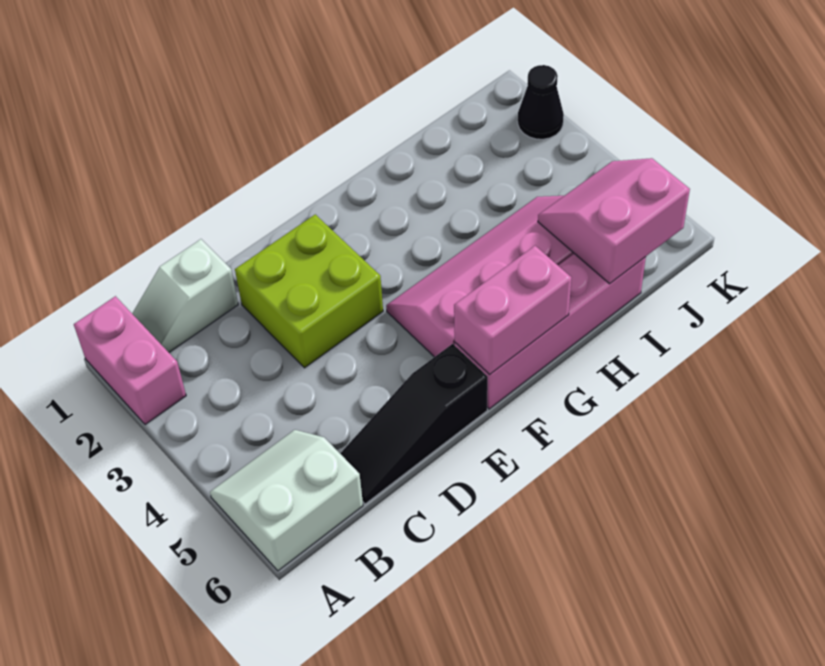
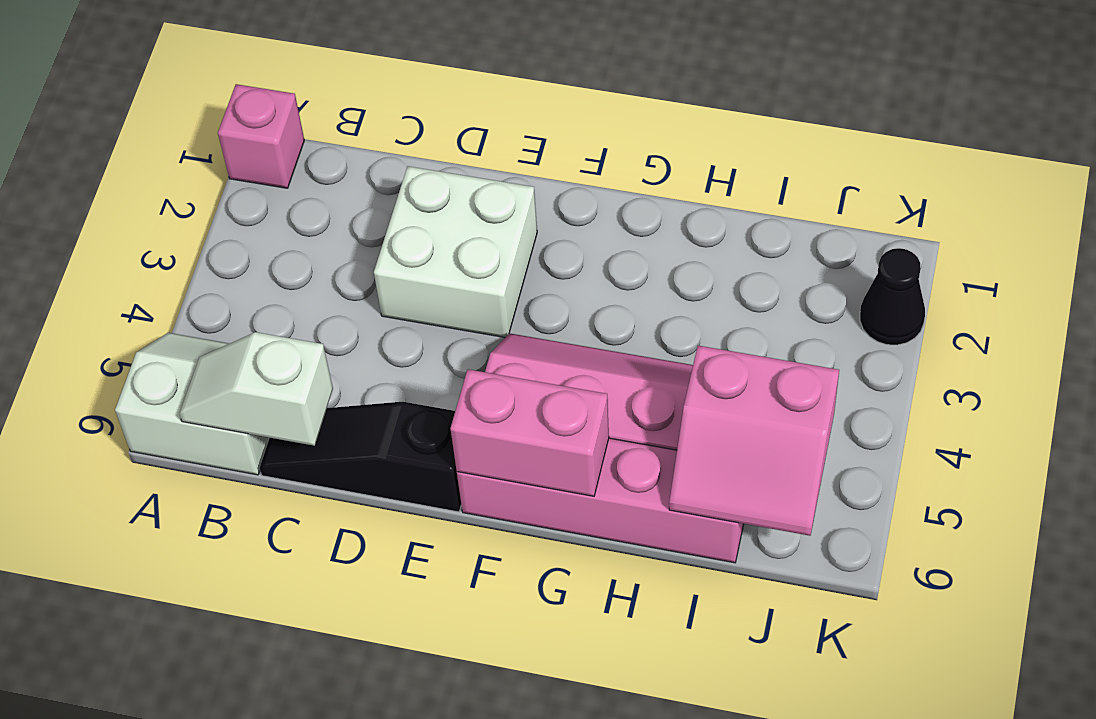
pink brick A1:A2 level 1 -> pink brick A1 level 1
white slope B1:C1 level 1 top C -> white slope B6:C6 level 2 top C
lime brick D2:E3 level 1 -> white brick D2:E3 level 1
pink slope I5:J6 level 2 top 6 -> pink slope I5:J6 level 2 top 5

